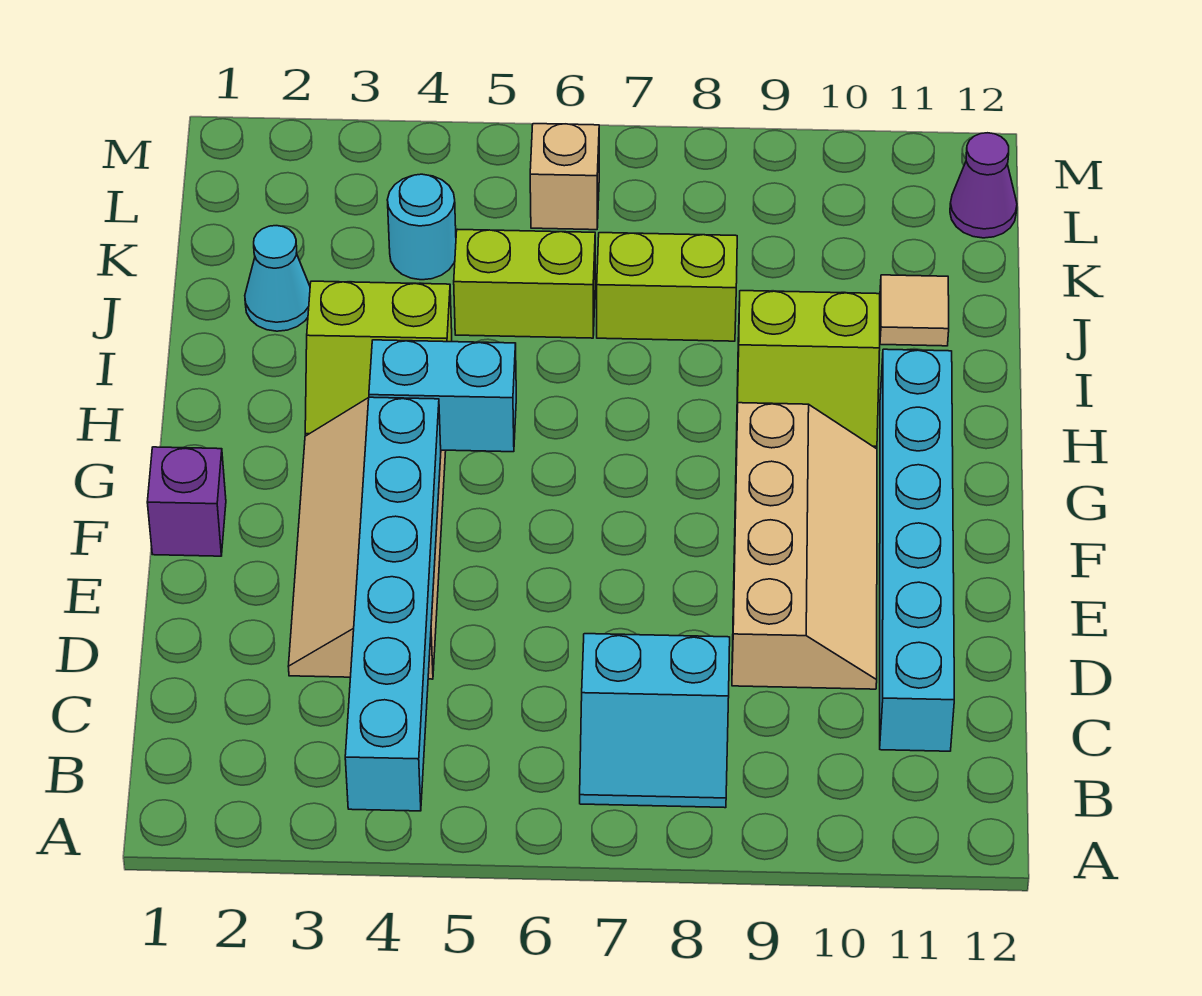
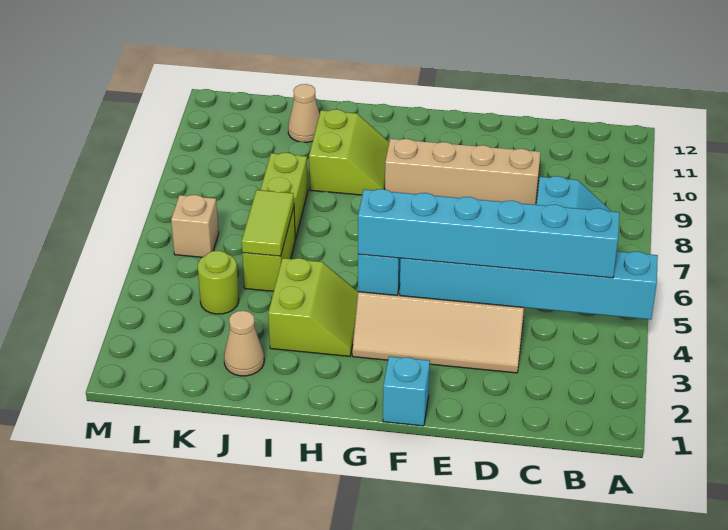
cyan brick C11:H11 level 1 -> cyan brick B4:G4 level 3
purple brick F1 level 1 -> cyan brick F1 level 1
cyan cone J2 level 1 -> tan cone J2 level 1
none -> lime tile J5:J6 level 2
tan tile J11 level 1 -> tan cone J11 level 1
cyan round brick K4 level 1 -> lime round brick K4 level 1
purple cone L12 level 1 -> none

